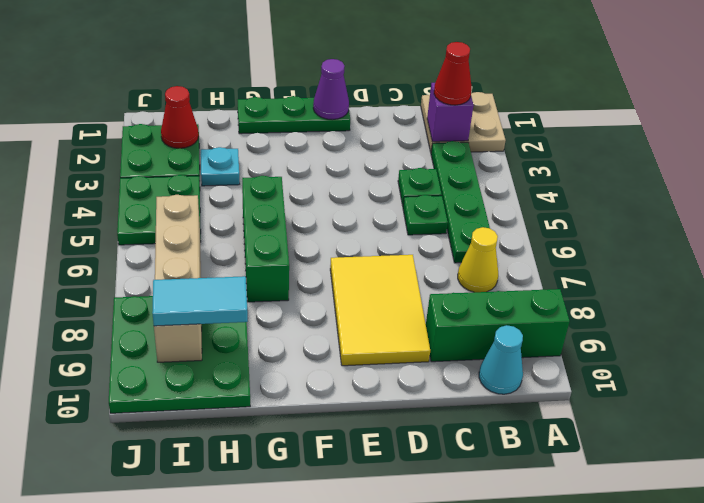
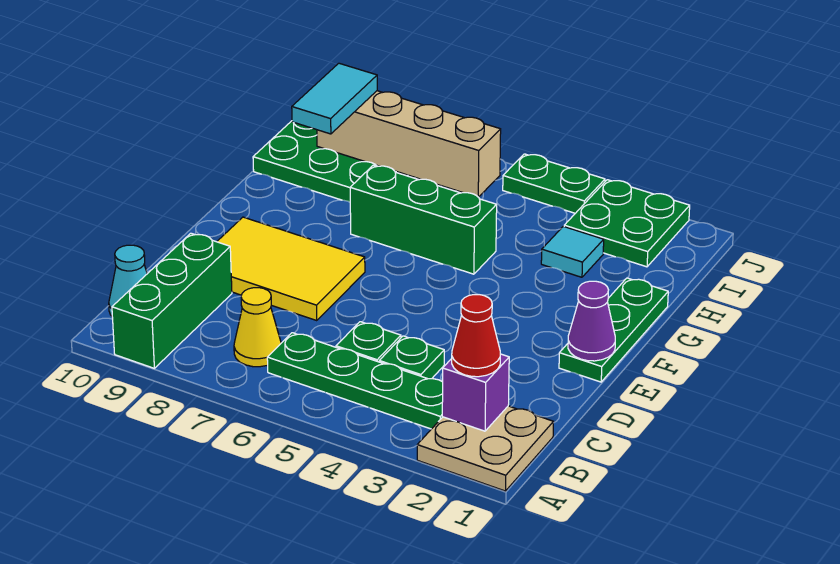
cyan plate H3 level 1 -> cyan tile H3 level 1
red cone I2 level 2 -> none
green plate I4:J5 level 1 -> green plate J4:J5 level 1

